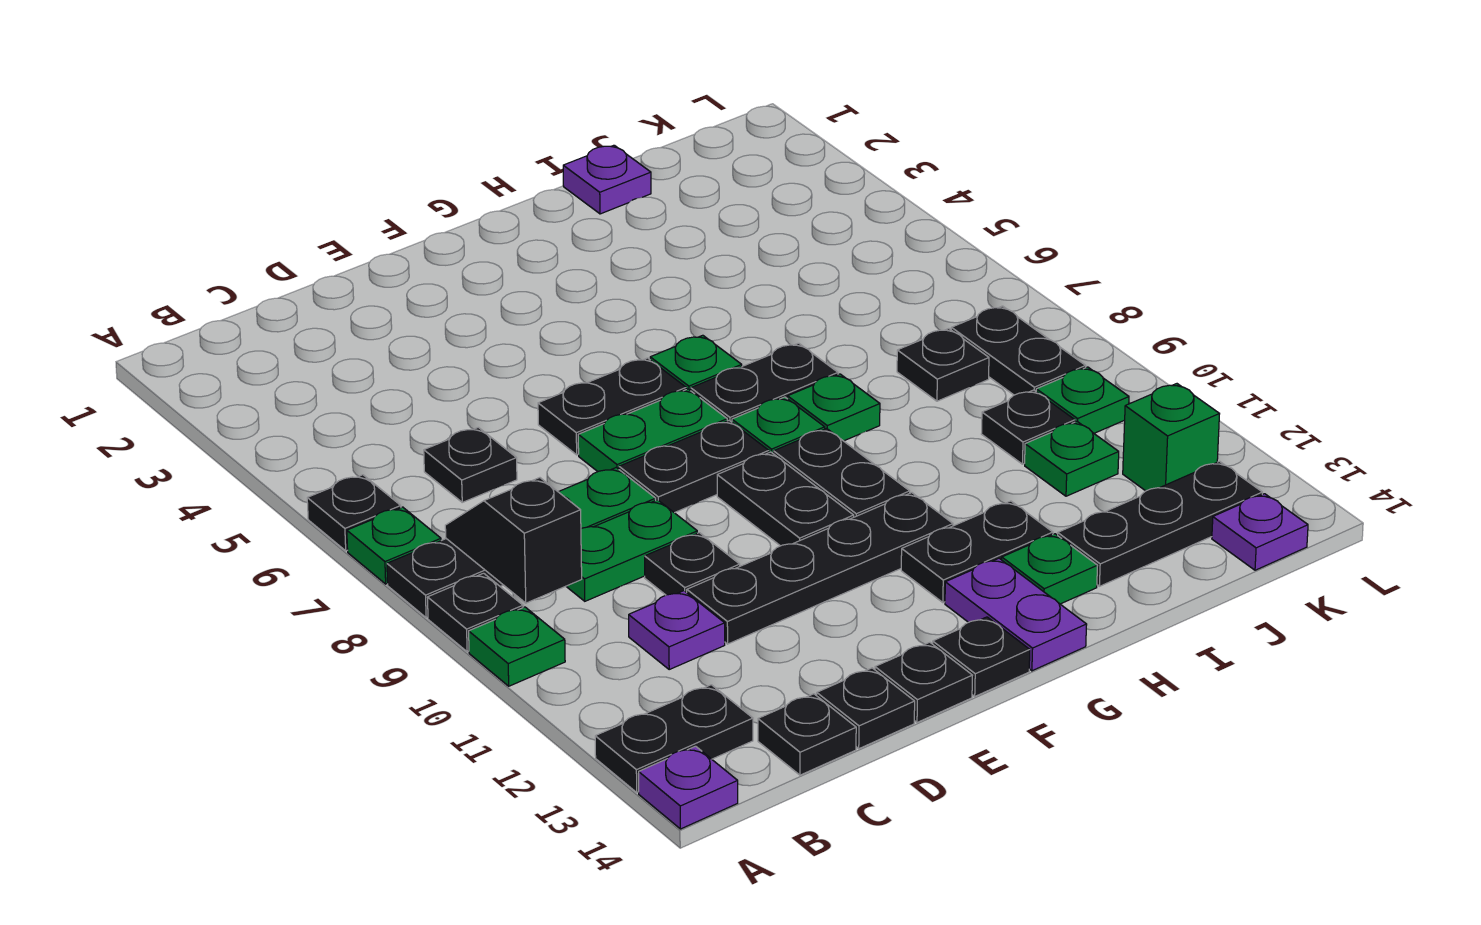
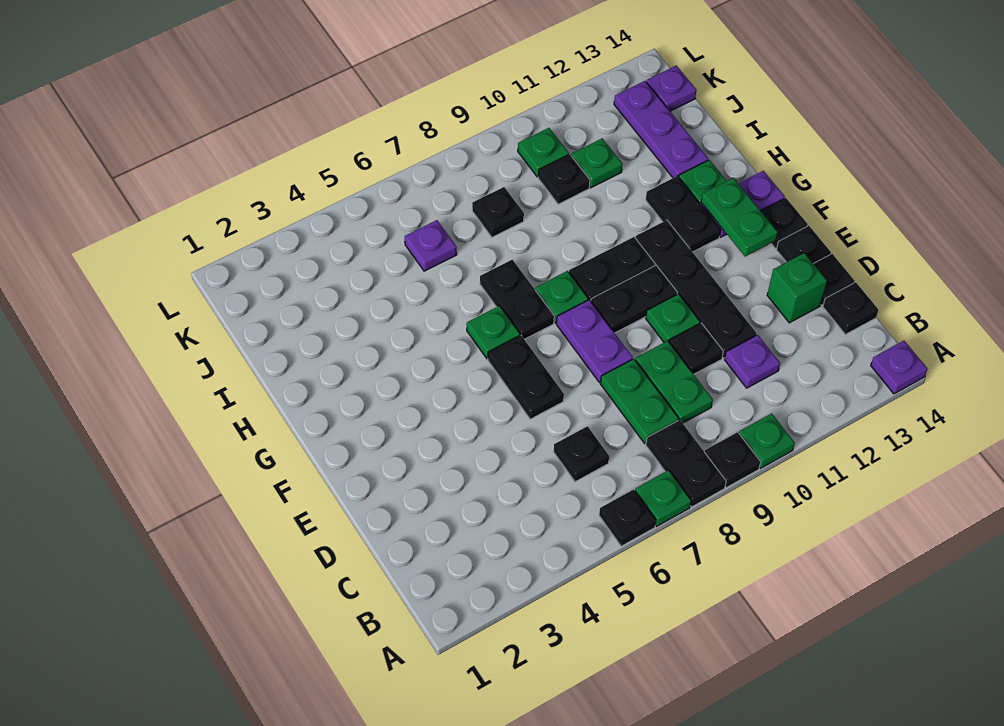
black plate A13:B13 level 1 -> none
black slope B8:B9 level 2 top 9 -> none
green plate E7:F7 level 1 -> green plate F13:G13 level 2
black plate E8:F8 level 1 -> purple plate E8:F8 level 1
green plate H8 level 1 -> green plate E10 level 1
purple plate I1 level 1 -> purple plate J6 level 1
black plate I13:K13 level 1 -> purple plate I13:K13 level 1
black plate K8:K9 level 1 -> none
green brick K12 level 1 -> green brick D13 level 1

